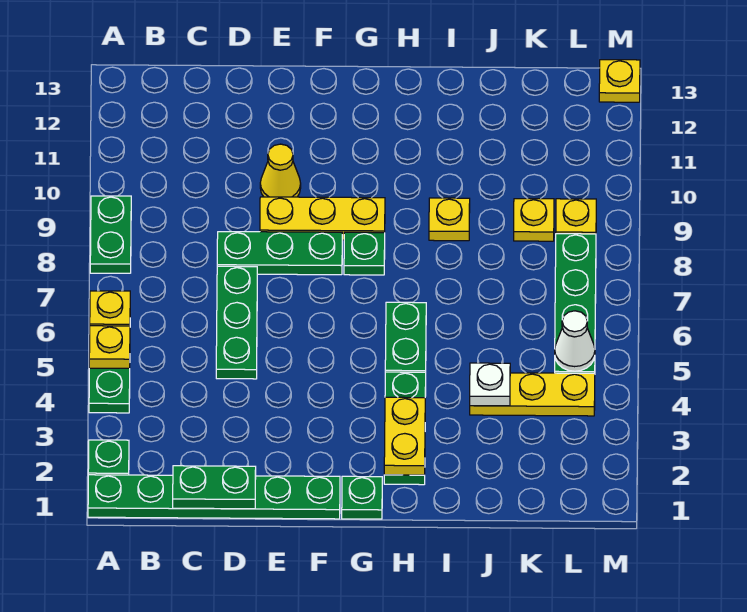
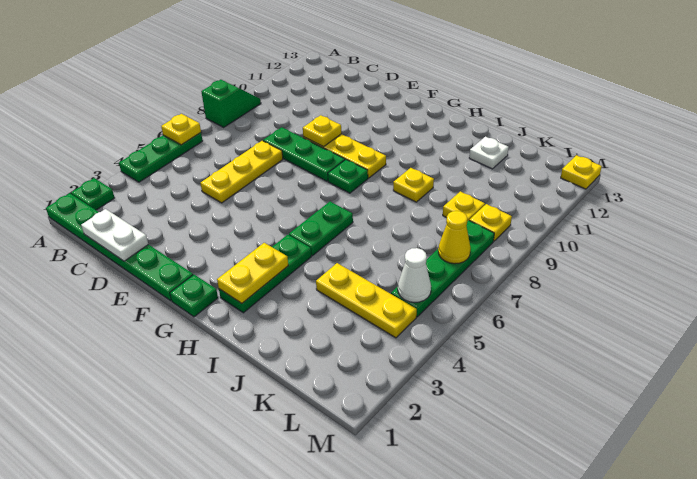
yellow plate A5 level 2 -> yellow plate E9 level 2
green plate A8:A9 level 1 -> green slope A8:A9 level 1 top 8
green plate C1:D1 level 2 -> white plate C1:D1 level 2
green plate D5:D7 level 1 -> yellow plate D5:D7 level 1
yellow cone E10 level 1 -> yellow cone L7 level 2
white plate J4 level 2 -> white plate J12 level 1

